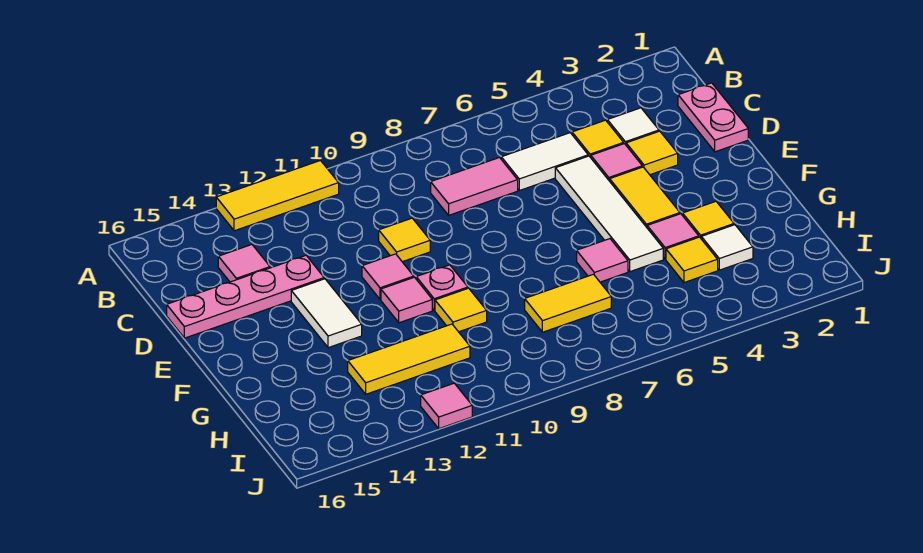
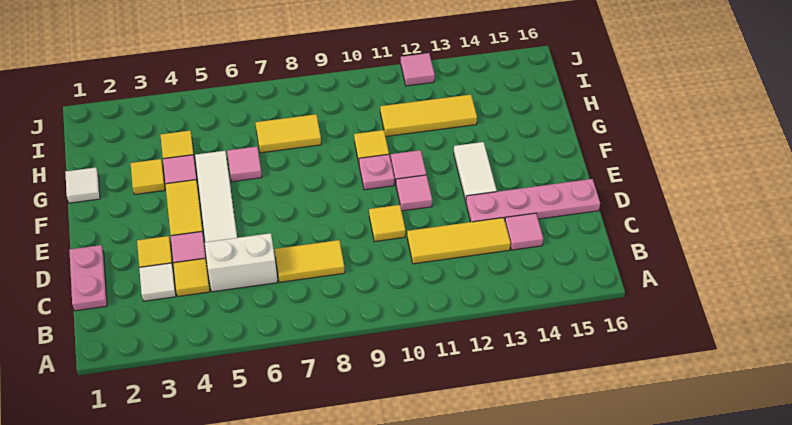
yellow tile A11:A13 level 1 -> yellow tile C11:C13 level 1
white tile C5:C6 level 1 -> white brick C5:C6 level 1
pink tile C7:C8 level 1 -> yellow tile C7:C8 level 1
white tile H3 level 1 -> white tile G1 level 1

